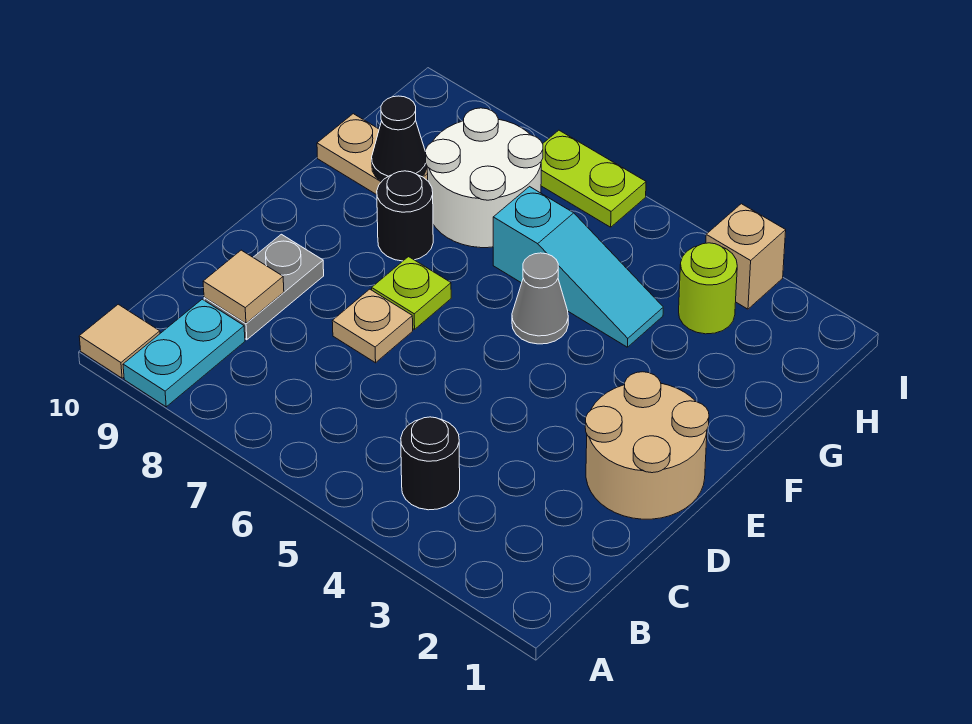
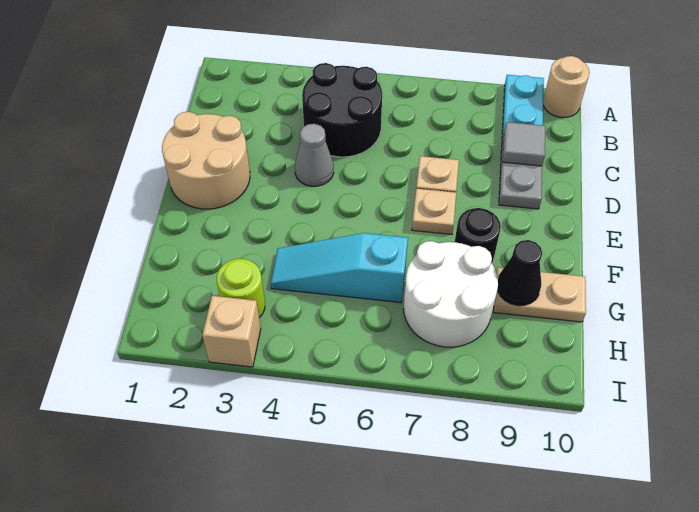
tan tile A10 level 1 -> tan round brick A10 level 1
black round brick B4 level 1 -> black round brick B4:C5 level 1
tan tile C9 level 2 -> grey tile C9 level 2
lime plate E7 level 1 -> tan plate E7 level 1
grey cone F5 level 1 -> grey cone D4 level 1
lime plate I6:I7 level 1 -> none

